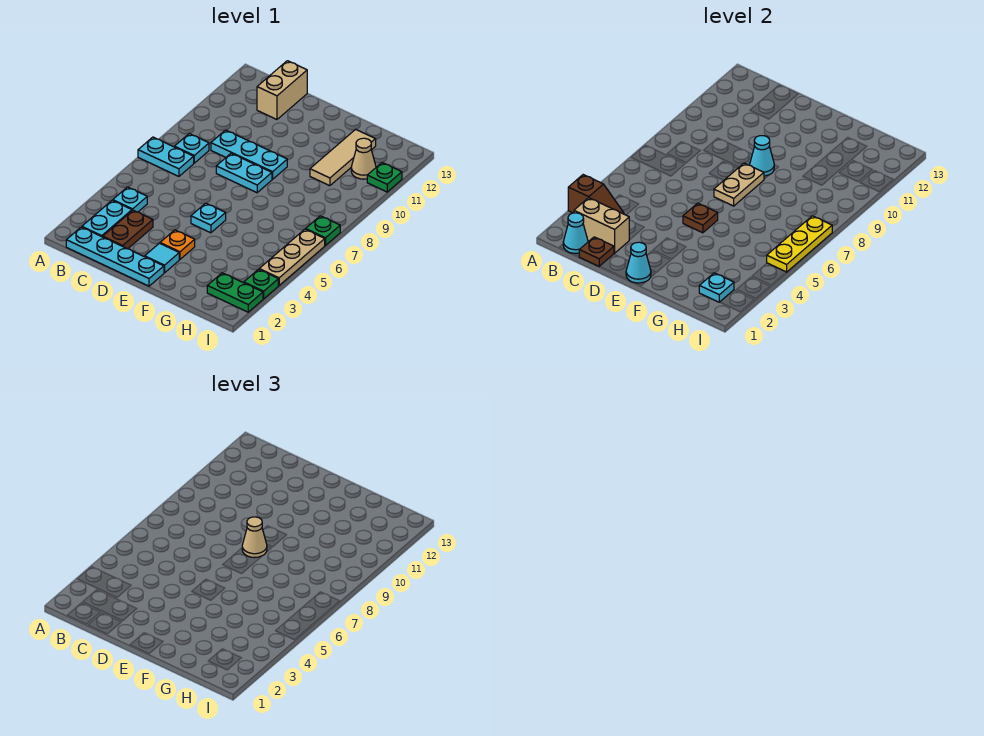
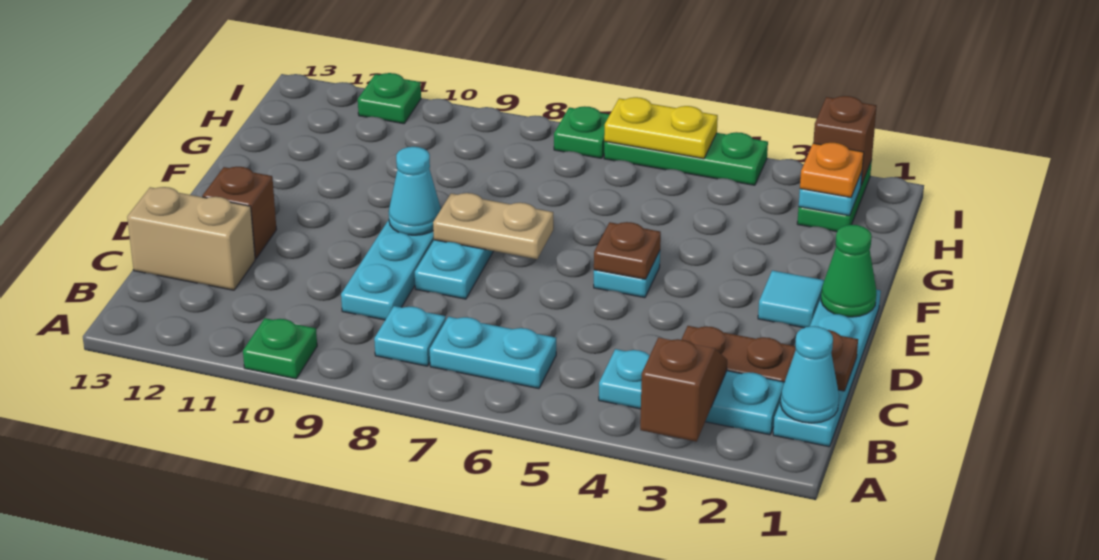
cyan plate A7:B7 level 1 -> cyan plate B6:B7 level 1
tan brick B2:C2 level 2 -> none
none -> brown brick D12 level 1
cyan cone E1 level 2 -> green cone E1 level 2
orange plate E3 level 1 -> orange plate H2 level 3
tan cone E8 level 3 -> none
tan tile G10:G12 level 1 -> none
tan cone H11 level 1 -> none
none -> brown brick I2 level 2
green plate I3 level 1 -> green plate A10 level 1
tan plate I4:I6 level 1 -> green plate I4:I6 level 1
yellow plate I5:I7 level 2 -> yellow plate I5:I6 level 2

